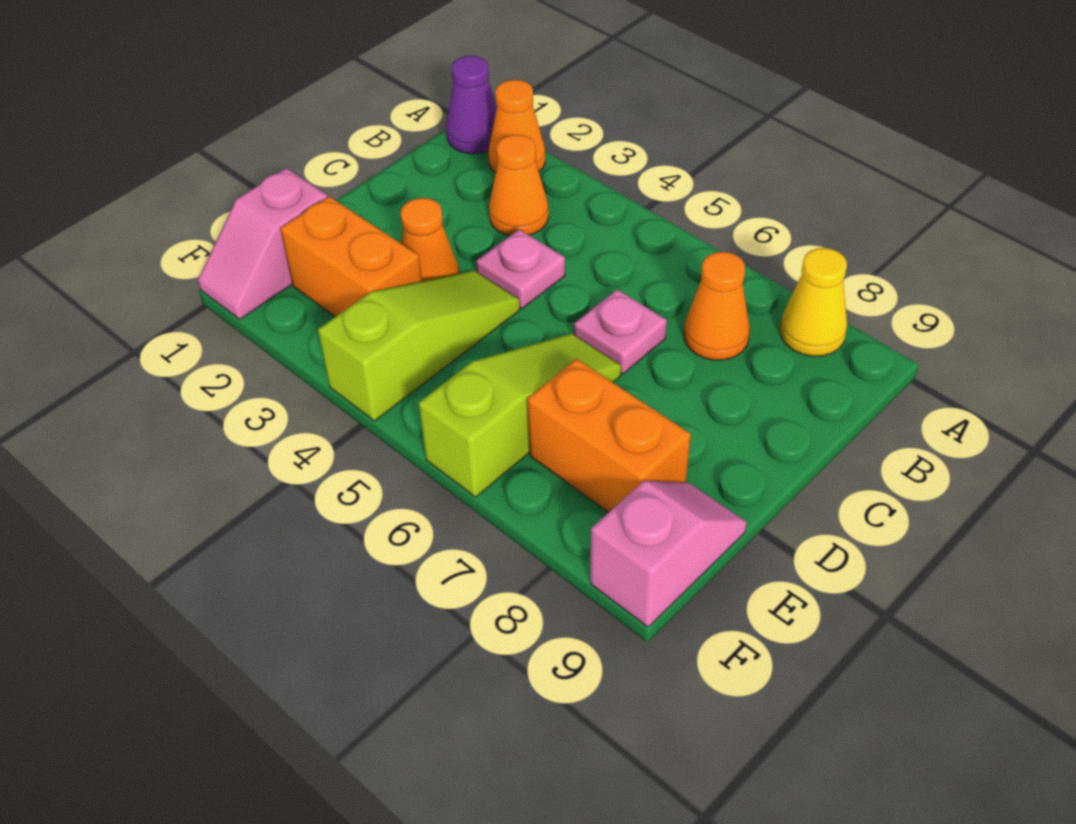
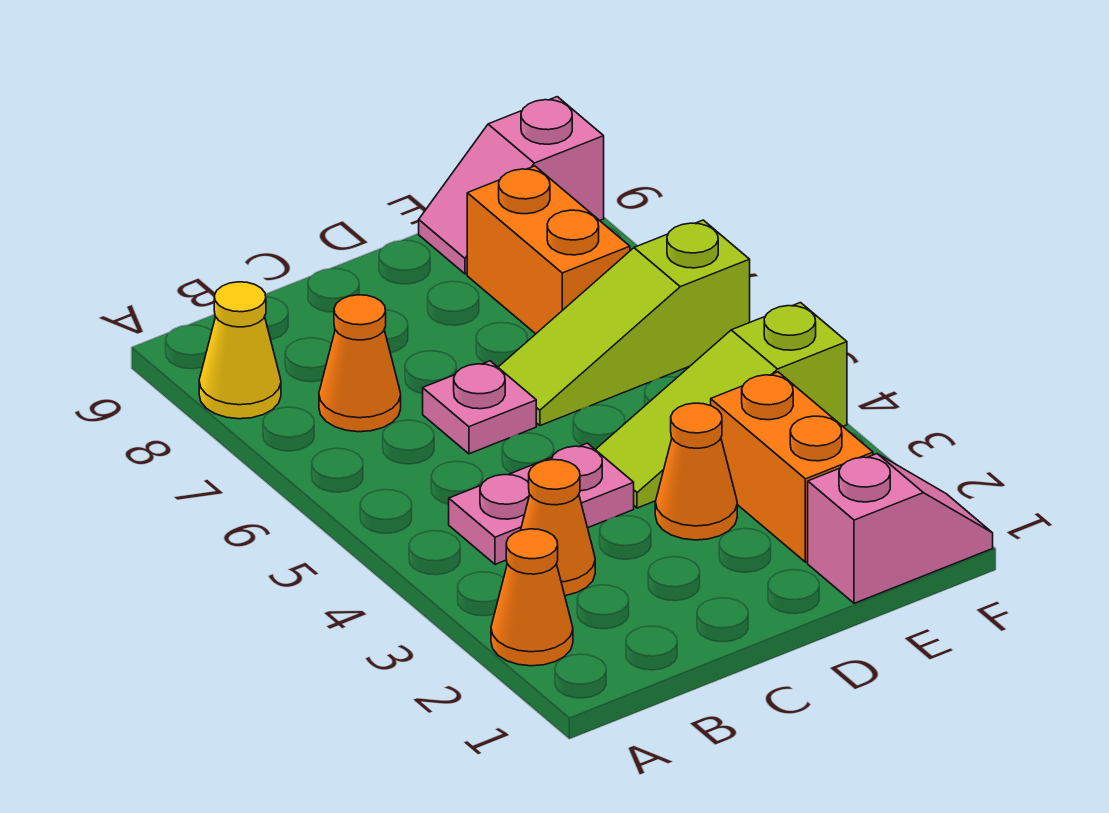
purple cone A1 level 1 -> none
pink plate C4 level 1 -> pink plate B4:C4 level 1

